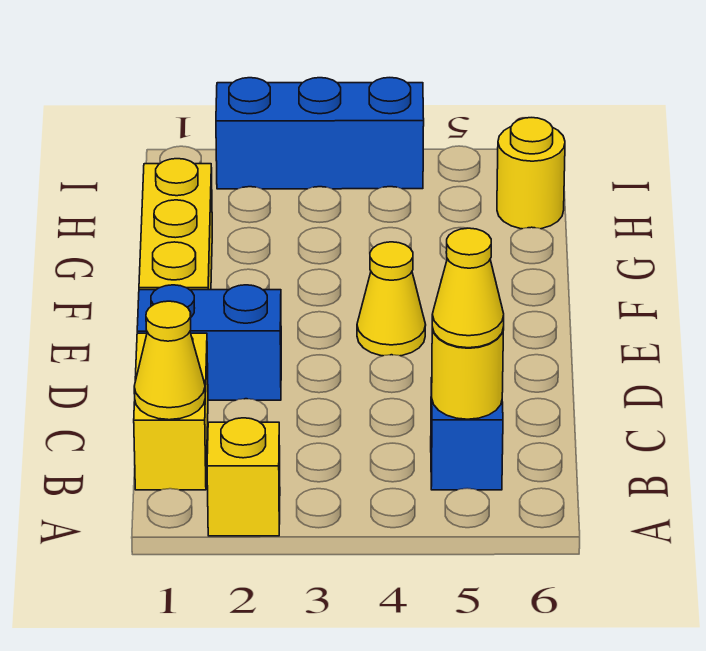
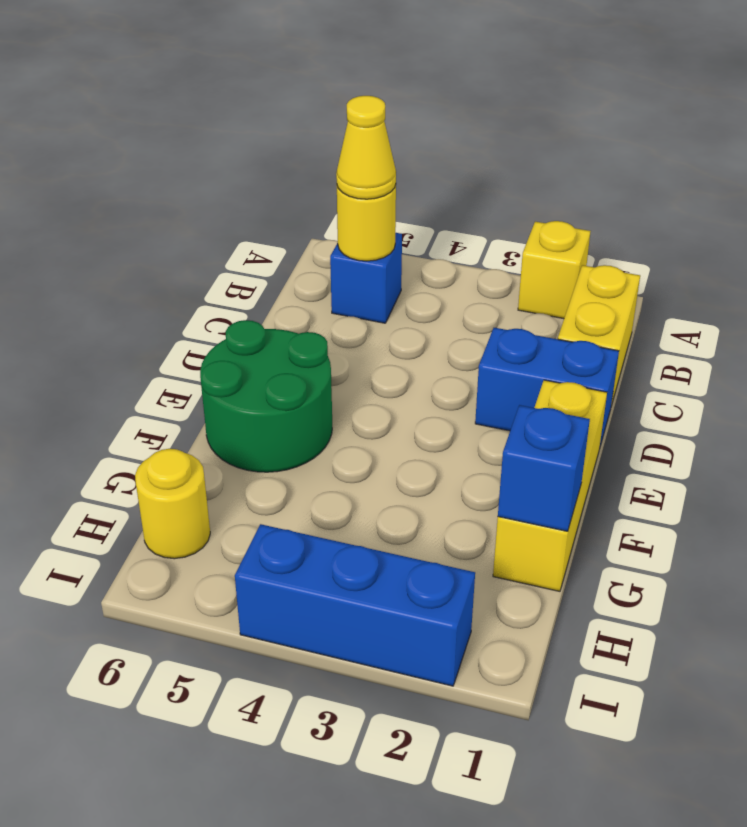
yellow cone B1 level 2 -> none
yellow cone E4 level 1 -> none
none -> green round brick E5:F6 level 1
none -> blue brick G1 level 2

